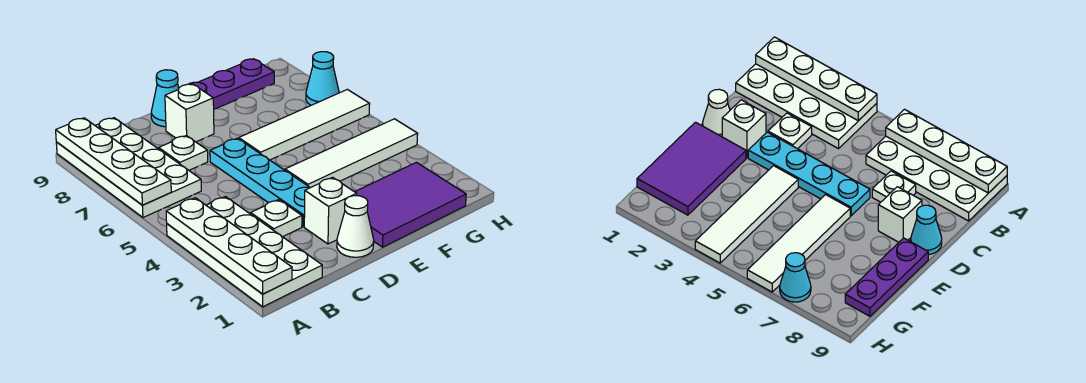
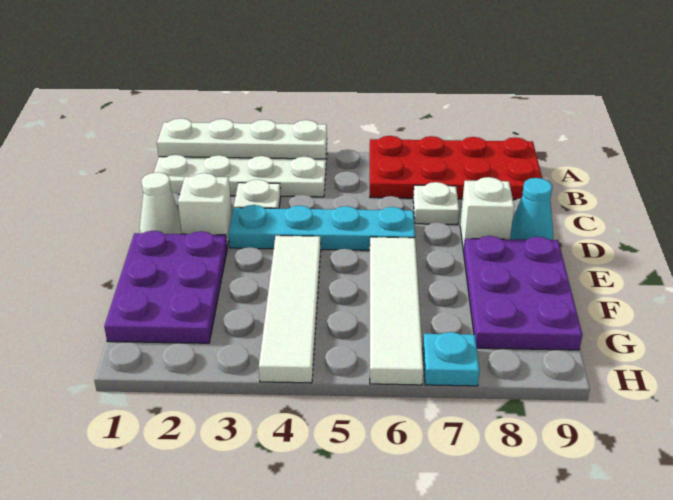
white plate A6:B9 level 1 -> red plate A6:B9 level 1
white plate A6:A9 level 2 -> none
purple tile E1:G2 level 1 -> purple plate E1:G2 level 1
purple plate E9:G9 level 1 -> purple plate E8:G9 level 1
cyan cone H7 level 1 -> cyan plate H7 level 1

